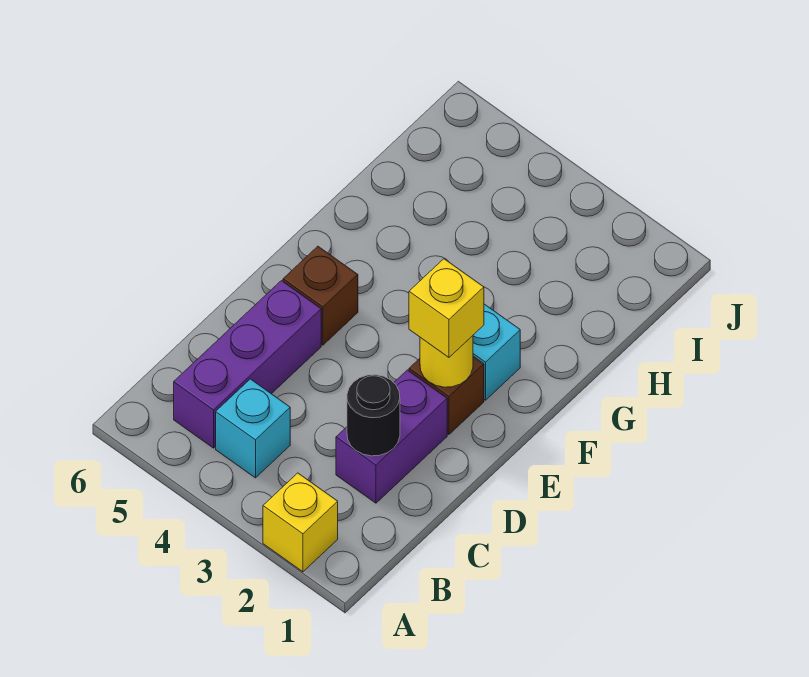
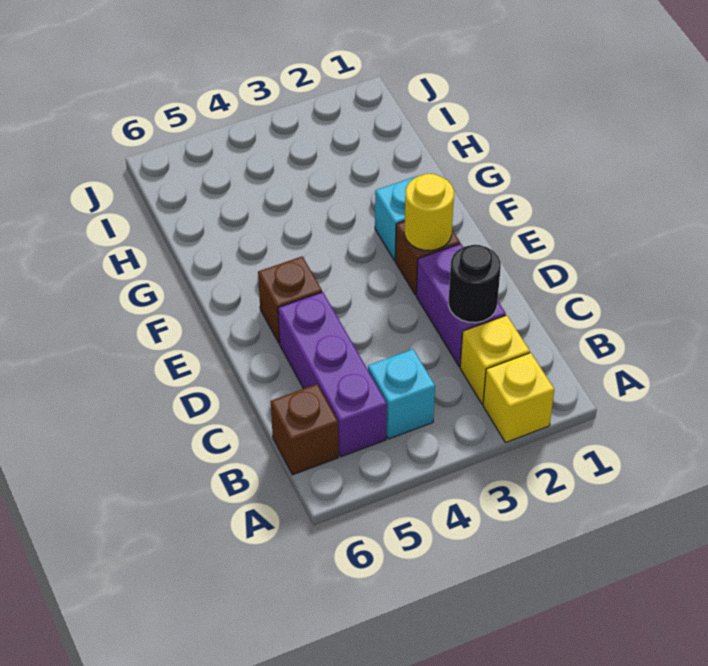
none -> brown brick B6 level 1
yellow brick E2 level 3 -> yellow brick B2 level 1

